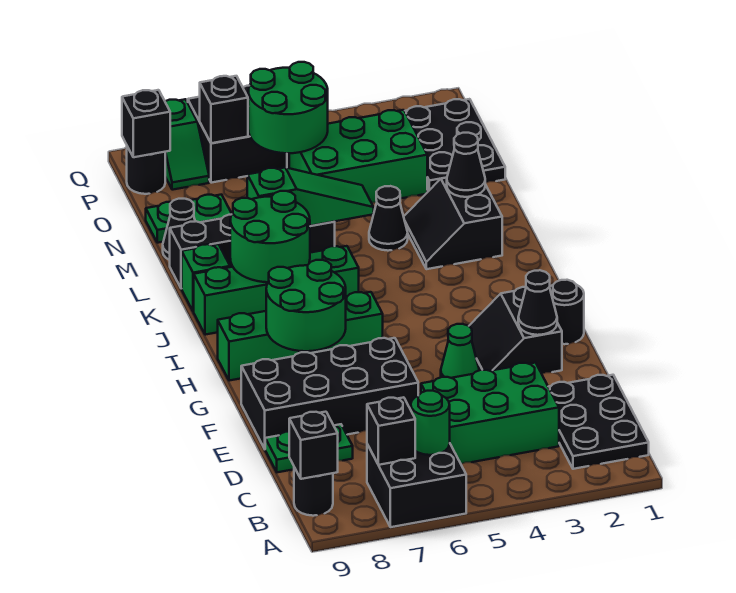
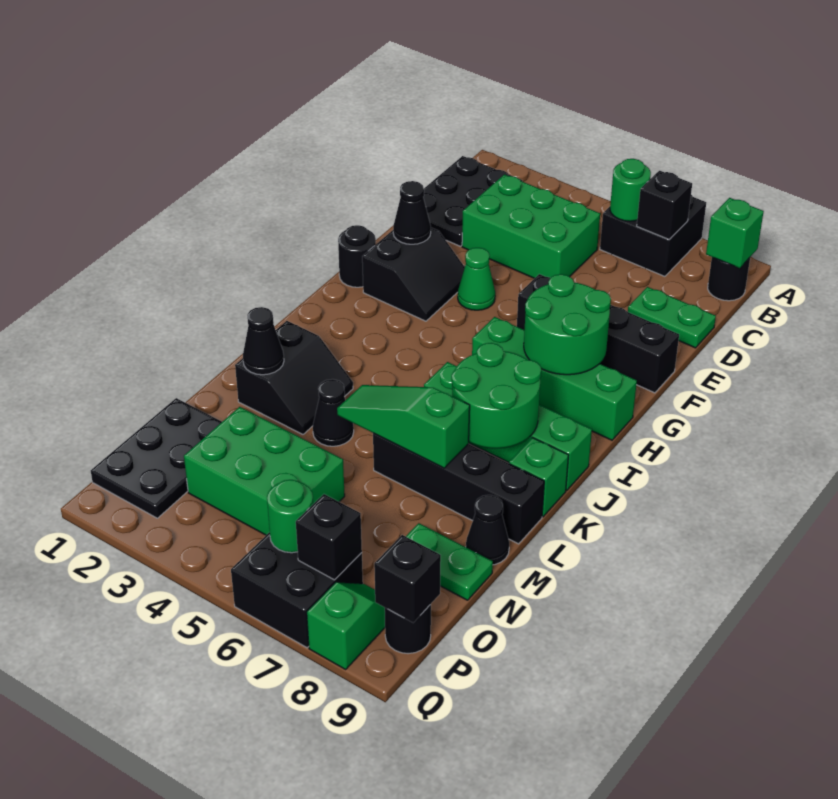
black brick B9 level 2 -> green brick B9 level 2
black brick E6:F9 level 1 -> black brick F6:F9 level 1
green round brick O5:P6 level 2 -> green round brick P6 level 2

